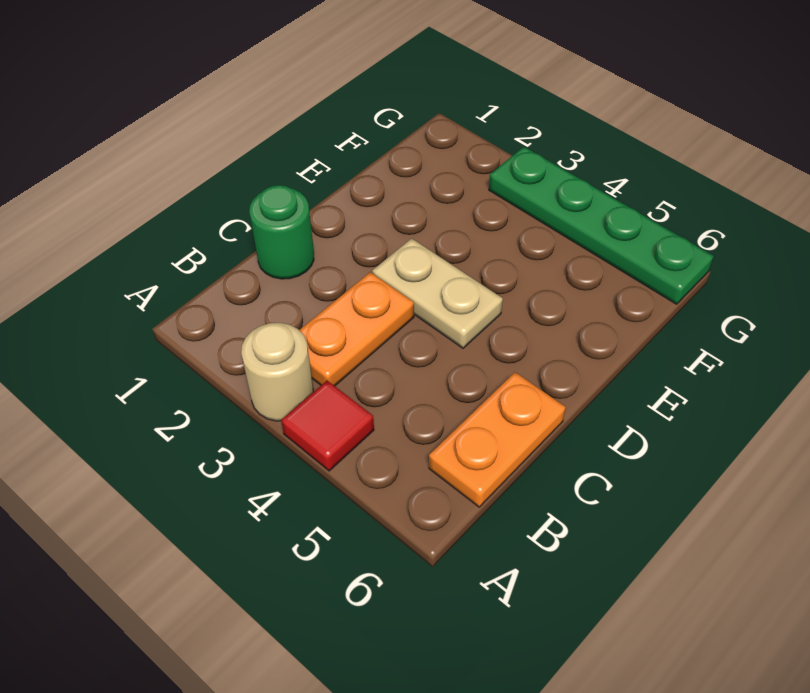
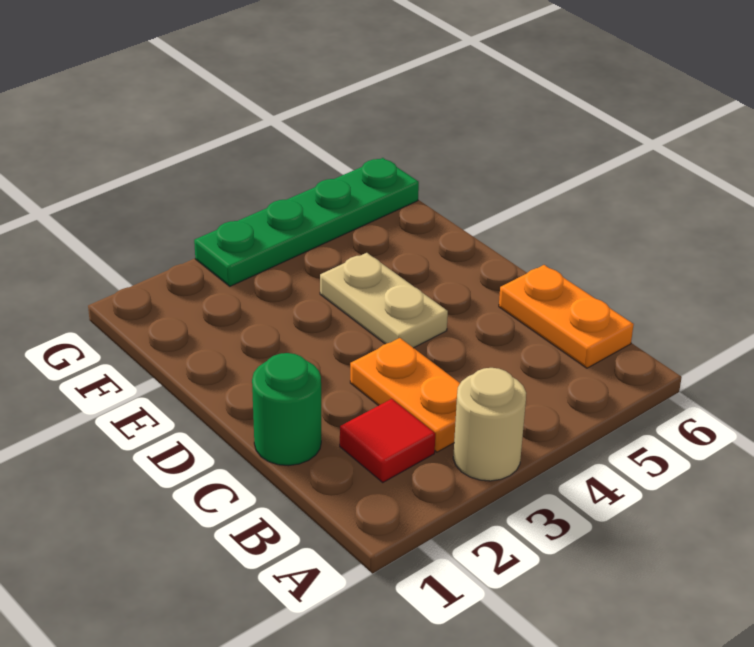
red tile A4 level 1 -> red tile B2 level 1
tan plate D3:D4 level 1 -> tan plate D4:E4 level 1

